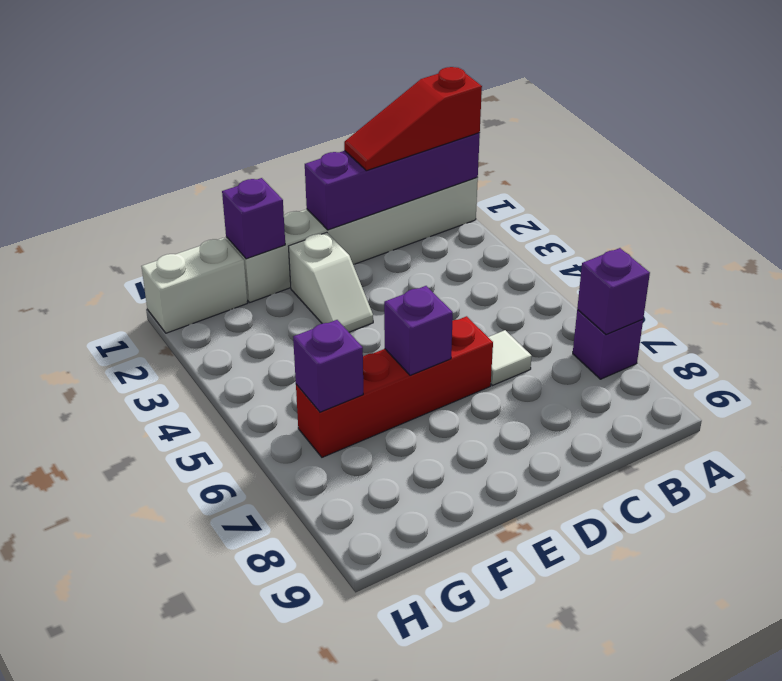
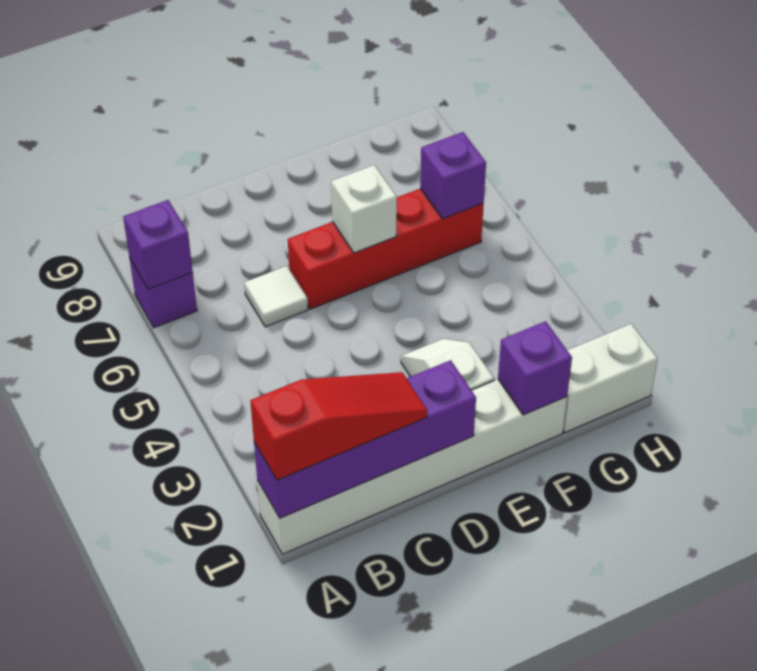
purple brick E6 level 2 -> white brick E6 level 2

